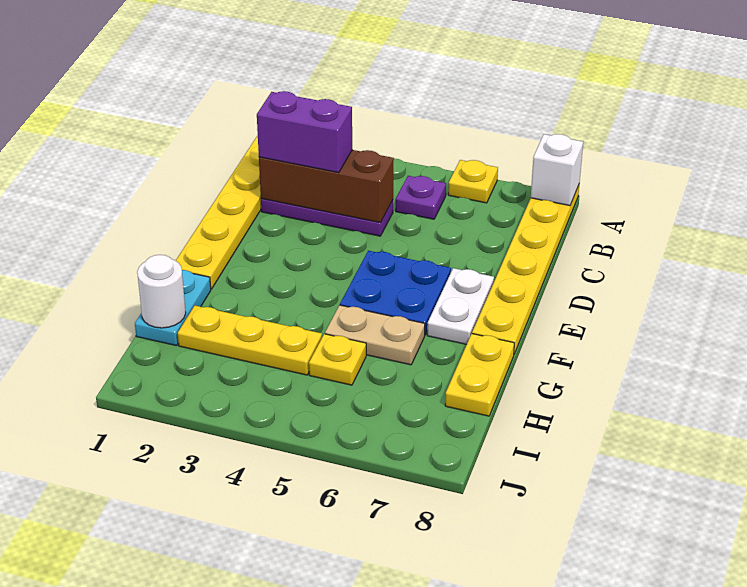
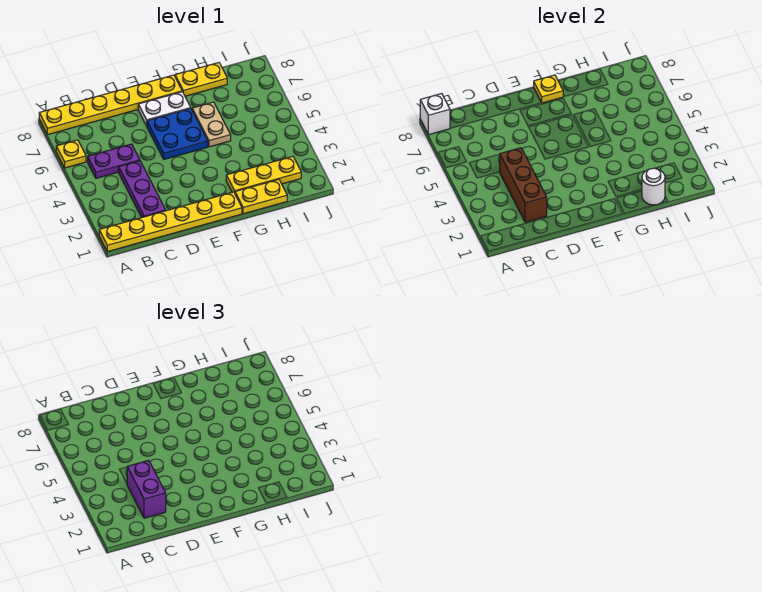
purple plate B5 level 1 -> purple plate B5:C5 level 1
cyan plate G1:H1 level 1 -> yellow plate G1:H1 level 1
yellow plate H2:H4 level 1 -> yellow plate G2:I2 level 1
yellow plate H5 level 1 -> yellow plate F8 level 2

